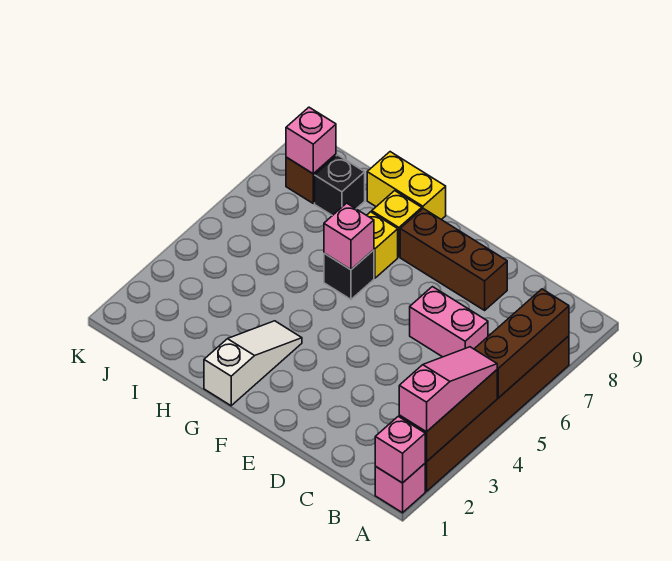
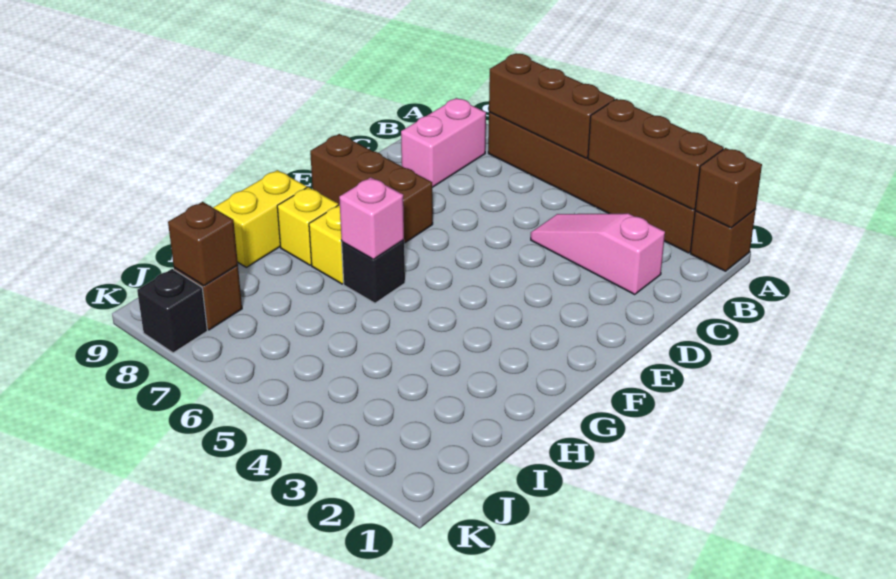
pink brick A1 level 1 -> brown brick A1 level 1
pink brick A1 level 2 -> brown brick A1 level 2
pink slope A2:A4 level 3 top 2 -> pink slope C2:C4 level 1 top 2
pink brick C6:D6 level 1 -> pink brick B8:C8 level 1
brown brick D8:F8 level 1 -> brown brick E7:E9 level 1
white slope G1:G3 level 1 top 1 -> none
black brick I8 level 1 -> black brick K8 level 1
pink brick J8 level 2 -> brown brick J8 level 2

